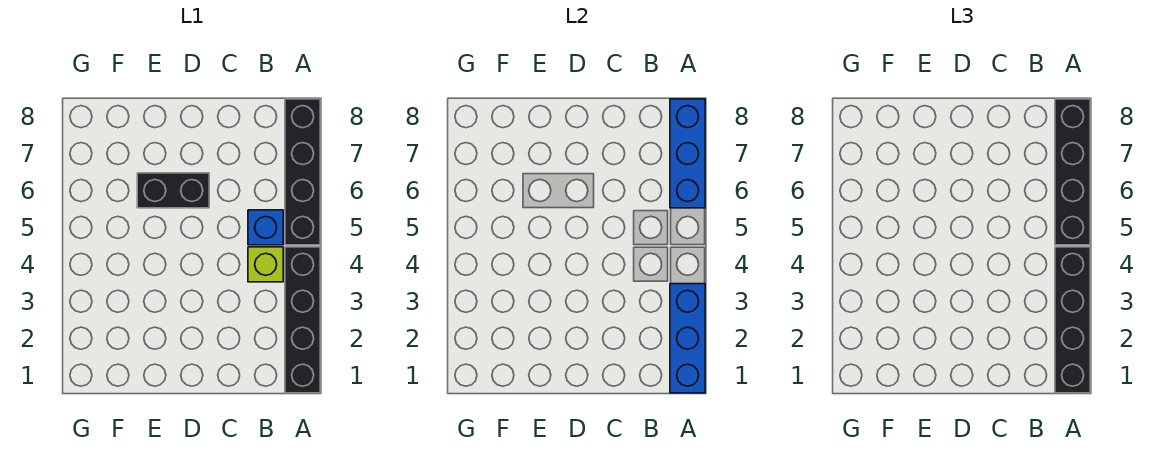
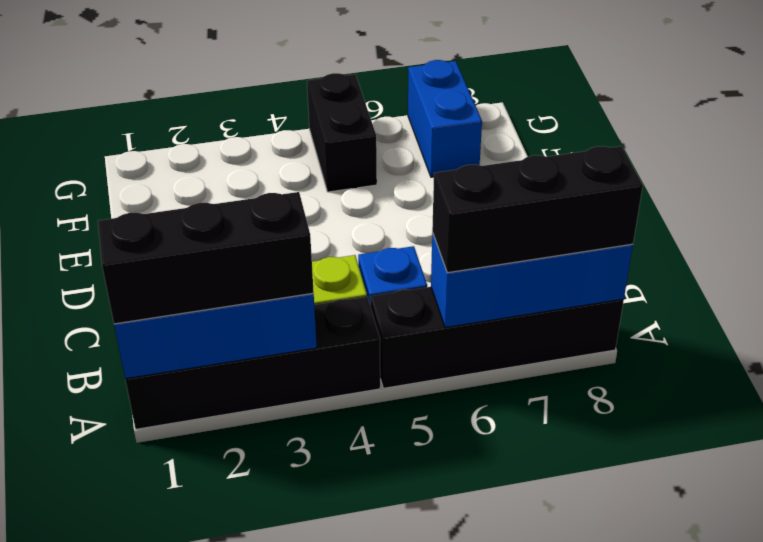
black brick A1:A4 level 3 -> black brick A1:A3 level 3
black brick A5:A8 level 3 -> black brick A6:A8 level 3
black brick D6:E6 level 1 -> black brick F5:G5 level 1
none -> blue brick F7:G7 level 1

